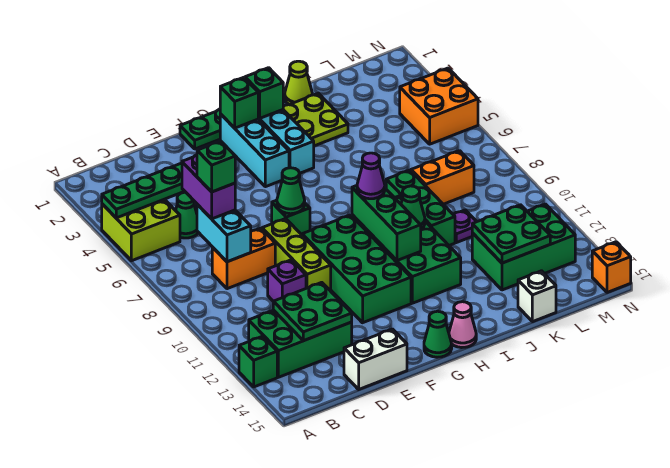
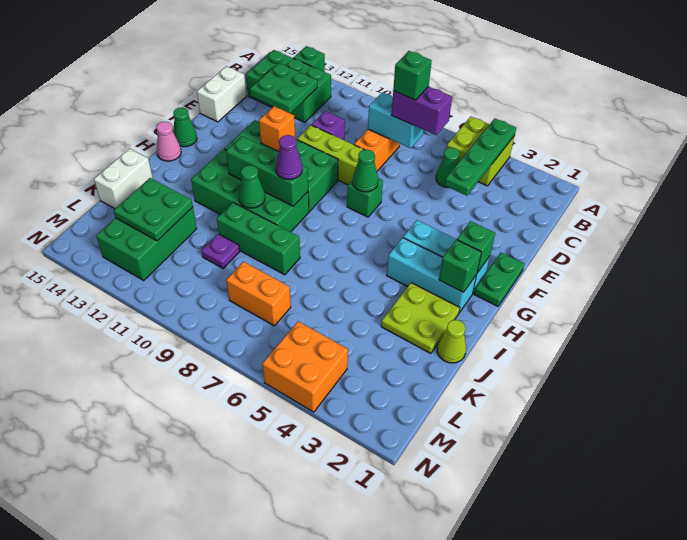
green brick B12:D13 level 1 -> green brick B12:C14 level 1
orange brick K8:L8 level 1 -> orange brick L7:L8 level 1
white brick K15 level 1 -> white brick J15:K15 level 1
orange brick N15 level 1 -> orange brick F11 level 2

